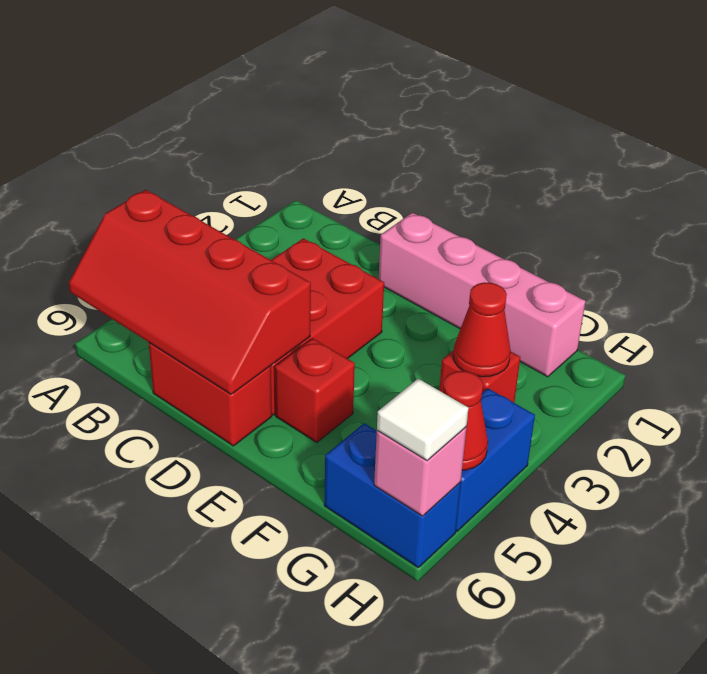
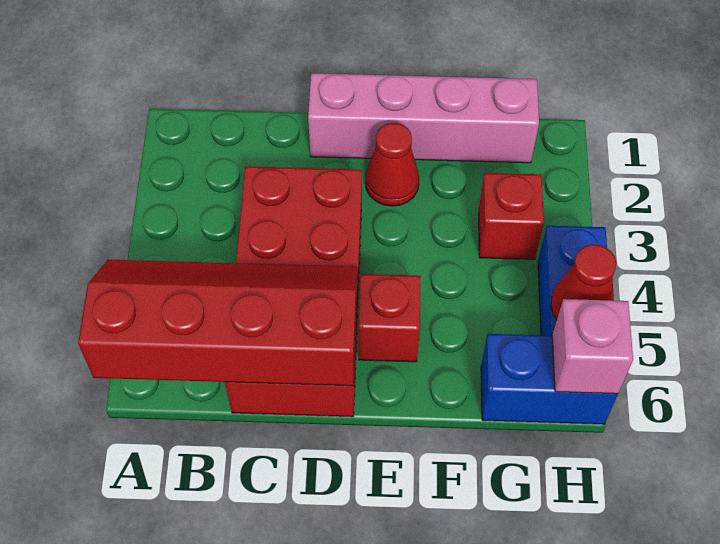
red slope A5:D6 level 2 top 5 -> red slope A5:D6 level 2 top 6
red cone G3 level 2 -> red cone E2 level 1
white tile H6 level 3 -> none

